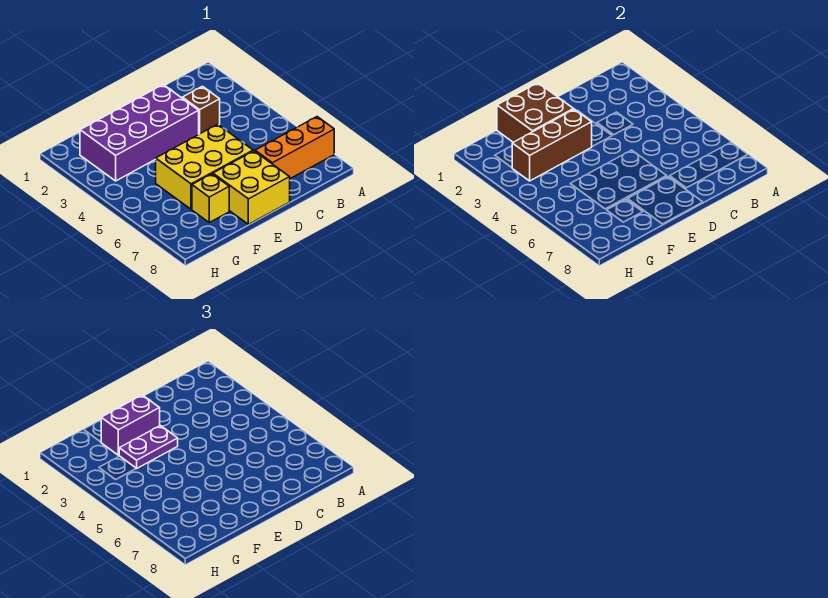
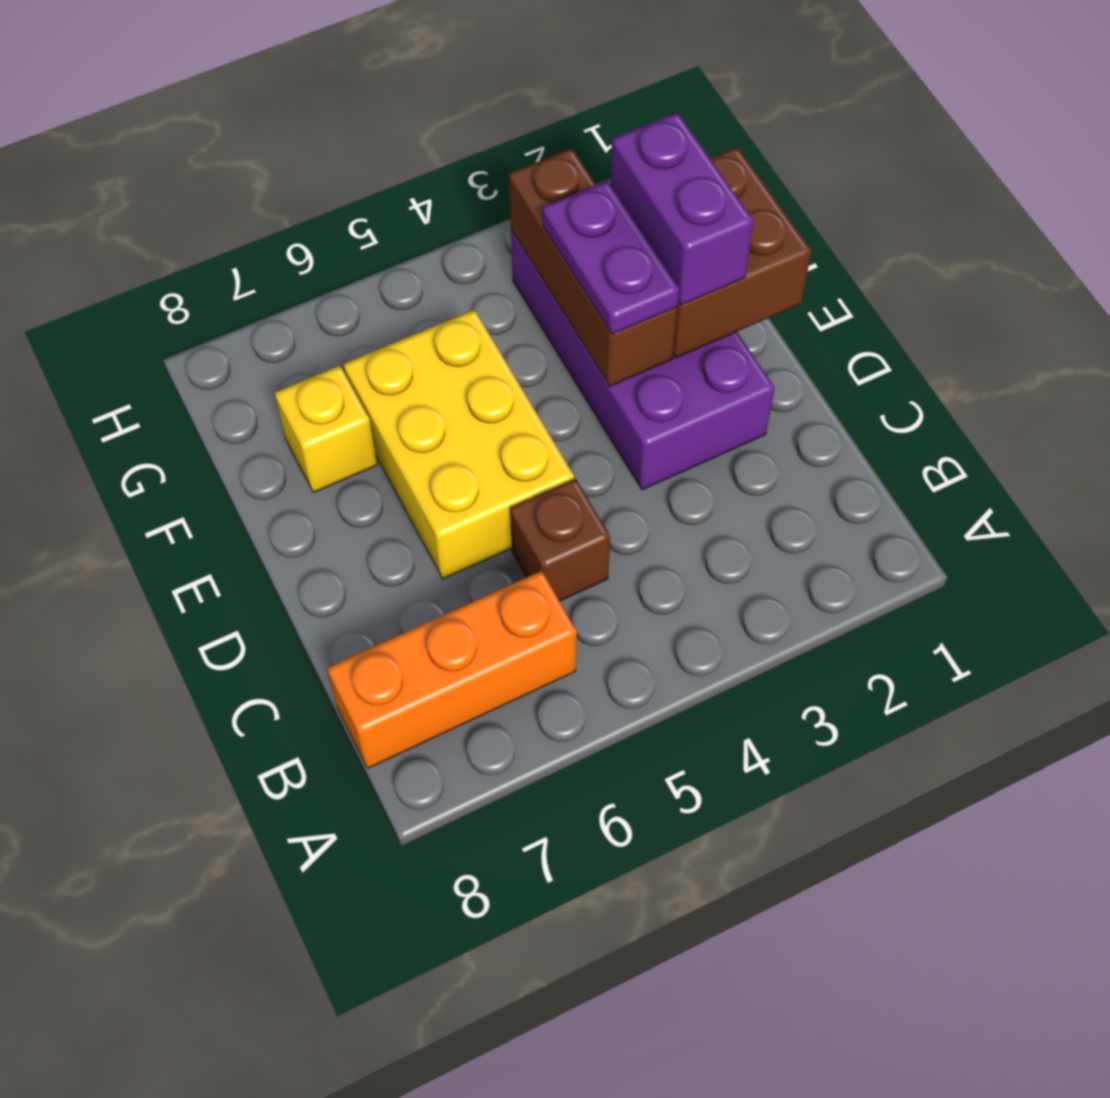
orange brick A7:C7 level 1 -> orange brick B6:B8 level 1
brown brick C3 level 1 -> brown brick C5 level 1
yellow brick D7:E8 level 1 -> none

